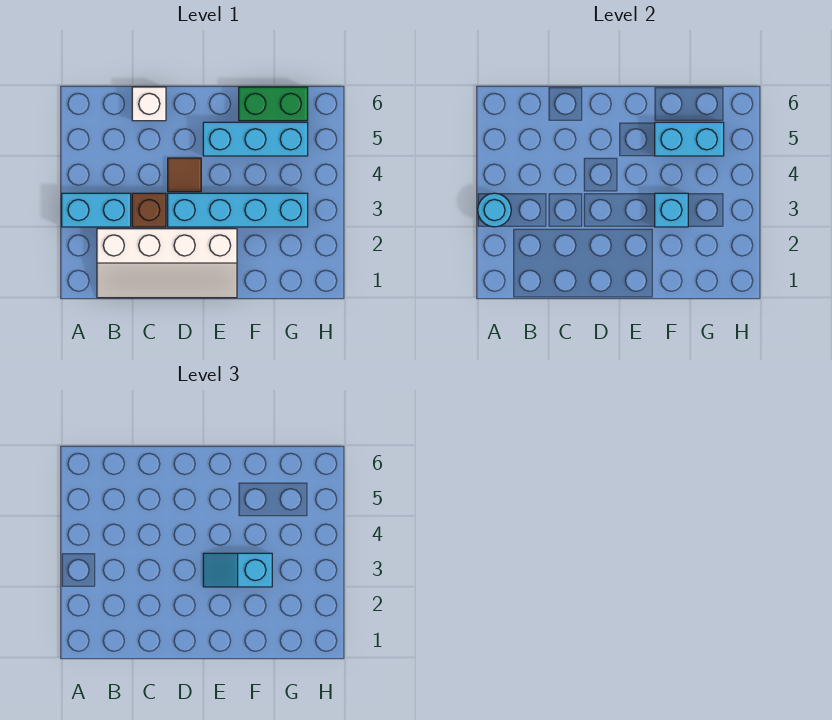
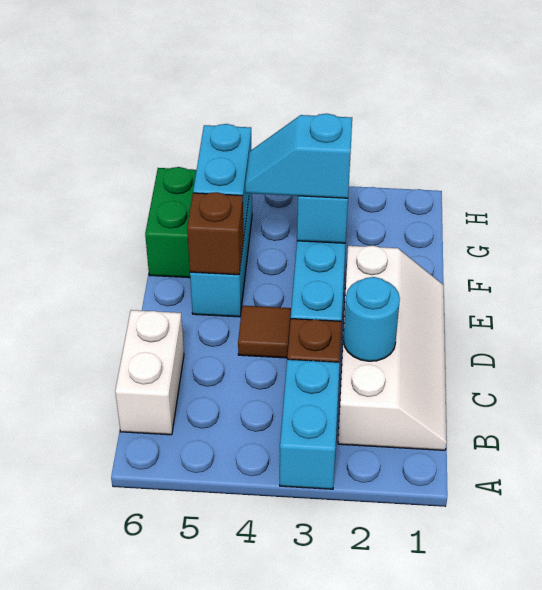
cyan round brick A3 level 2 -> cyan round brick C2 level 2
white brick C6 level 1 -> white brick B6:C6 level 1
cyan slope E3:F3 level 3 top F -> cyan slope F3:F4 level 3 top 3
none -> brown brick E5 level 2

